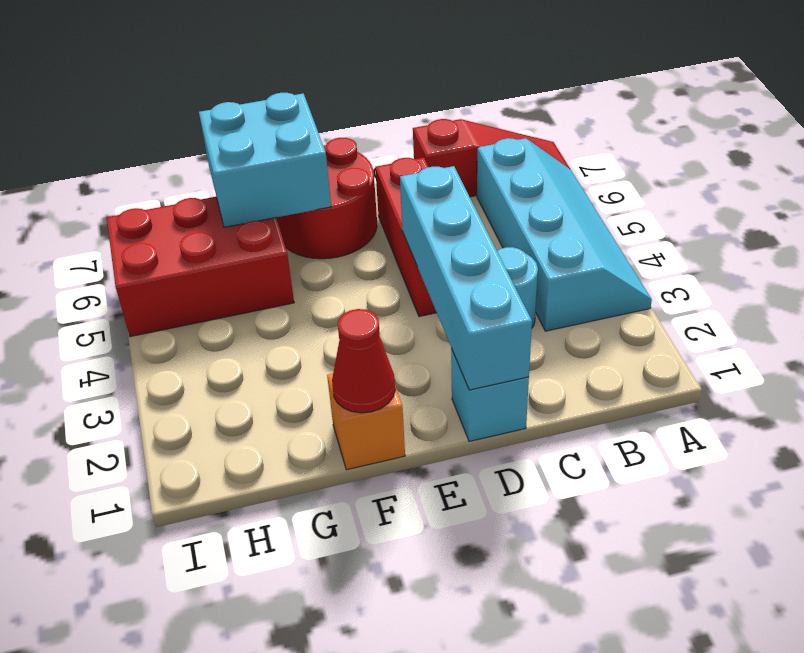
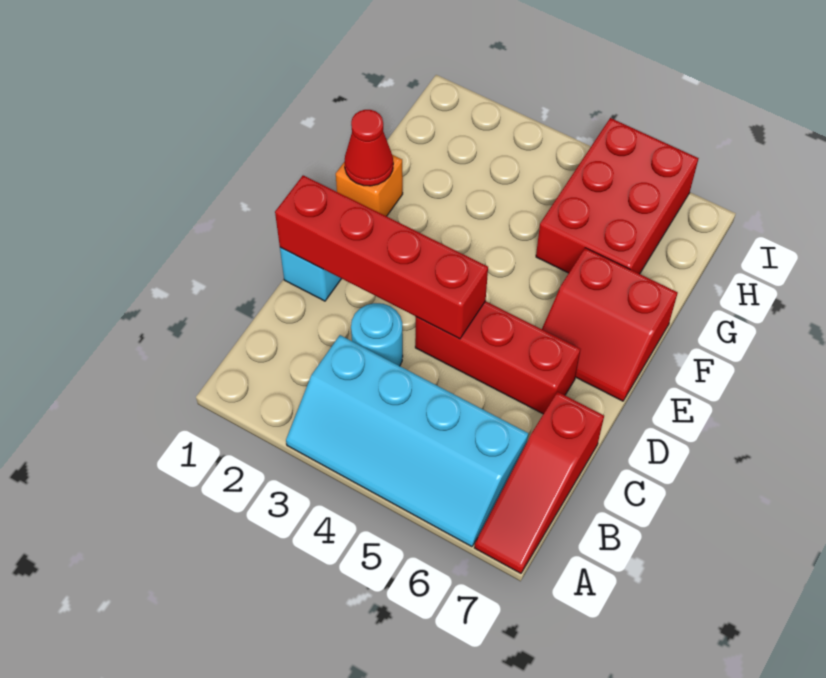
cyan brick D1:D4 level 2 -> red brick D1:D4 level 2
red round brick E6:F7 level 1 -> red slope E6:F7 level 1 top F
cyan brick F6:G7 level 2 -> none

